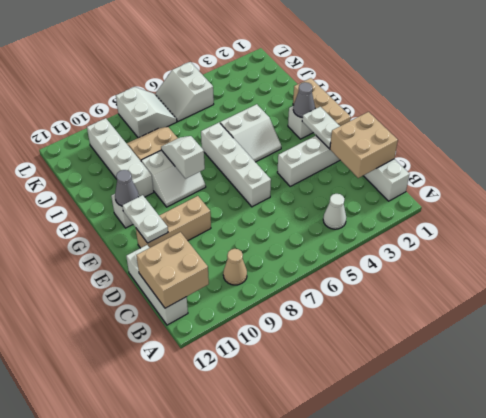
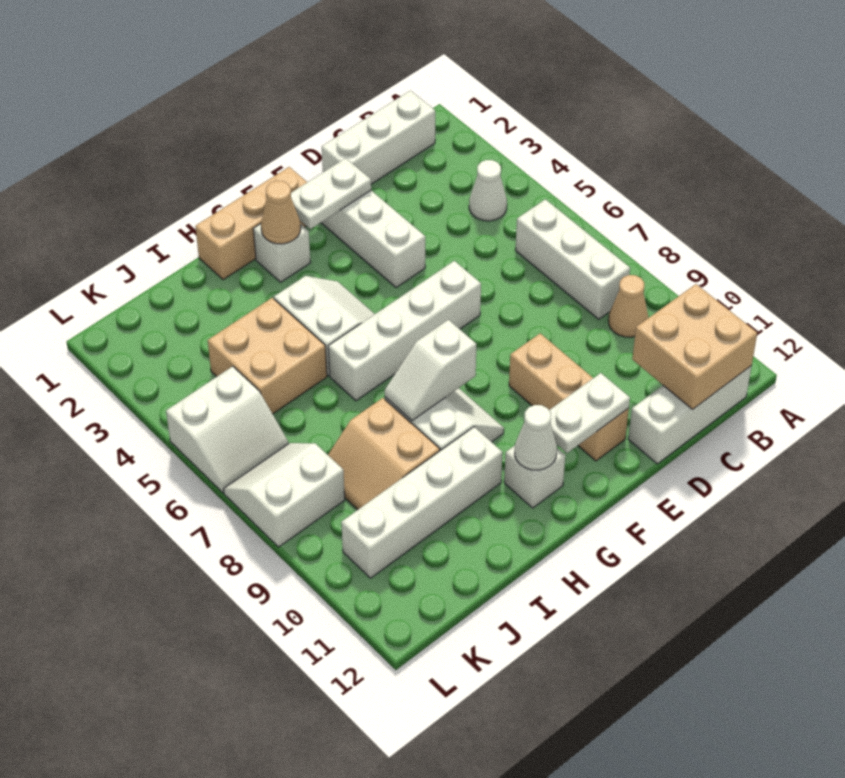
none -> white brick B6:B8 level 1
tan brick C1:D2 level 2 -> tan brick I4:J5 level 1
grey cone G2 level 2 -> tan cone G2 level 2
grey cone G11 level 2 -> white cone G11 level 2

